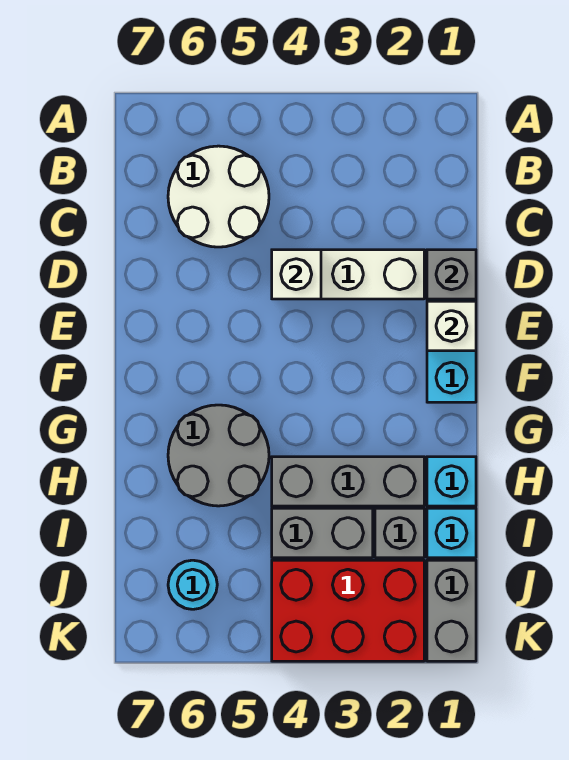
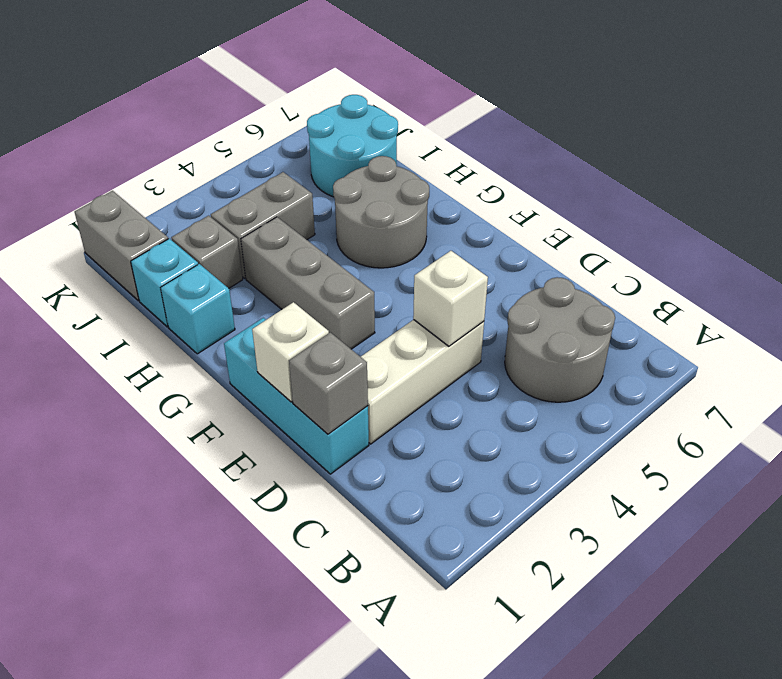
white round brick B5:C6 level 1 -> grey round brick B5:C6 level 1
grey brick H2:H4 level 1 -> grey brick F3:H3 level 1
red brick J2:K4 level 1 -> none
cyan round brick J6 level 1 -> cyan round brick I6:J7 level 1

